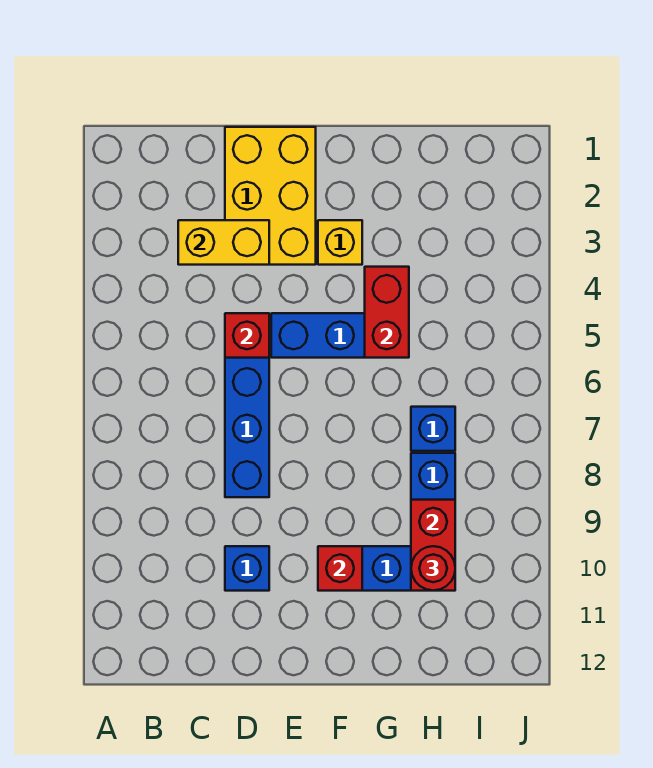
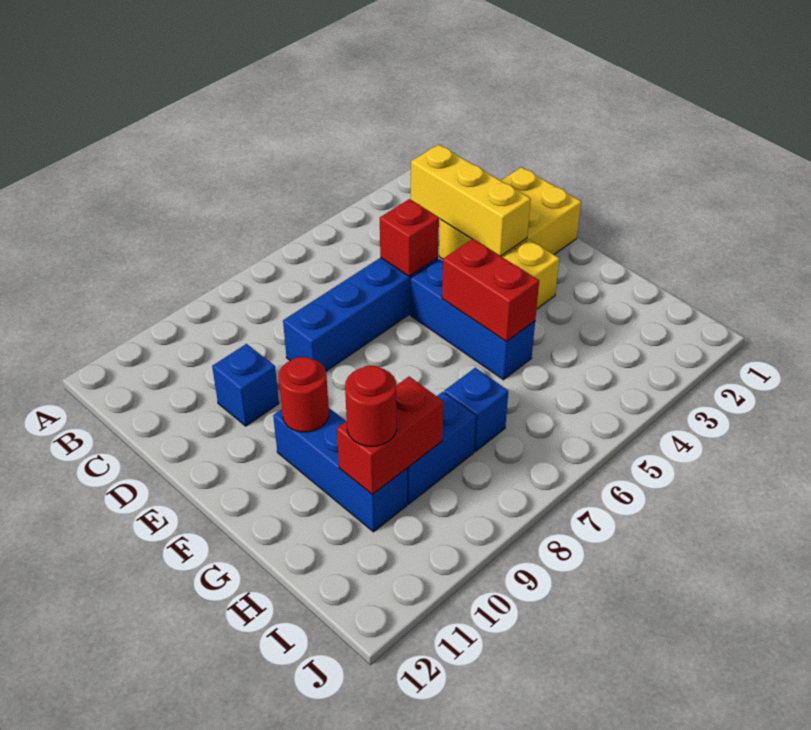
yellow brick C3:D3 level 2 -> yellow brick C3:E3 level 2
red brick F10 level 2 -> red round brick F10 level 2
red brick G4:G5 level 2 -> red brick F5:G5 level 2

